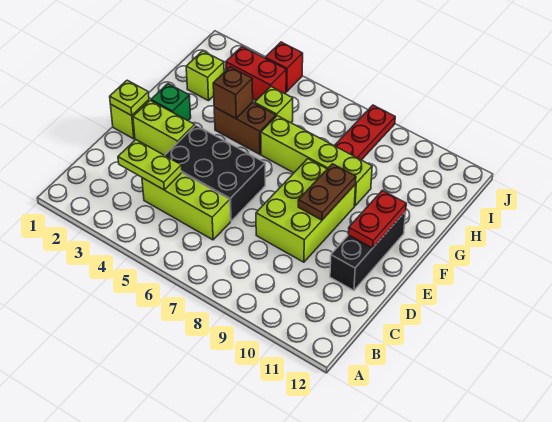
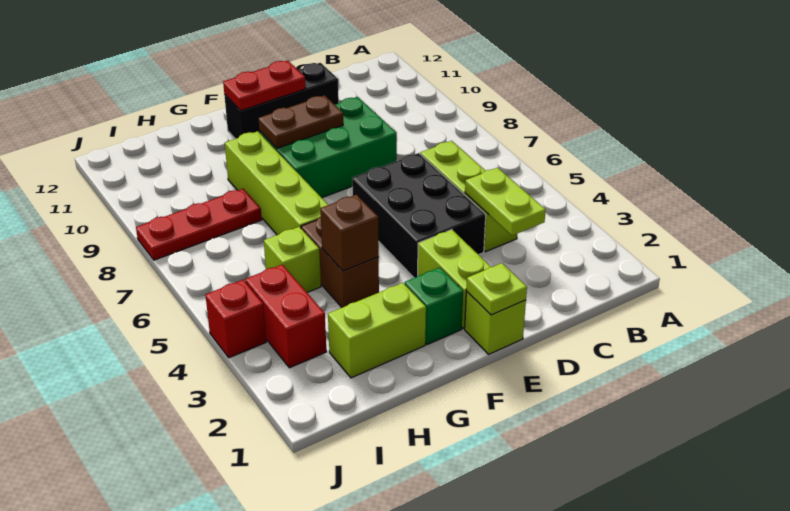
lime brick D8:F9 level 1 -> green brick D8:F9 level 1
lime brick H2 level 1 -> lime brick G2:H2 level 1

